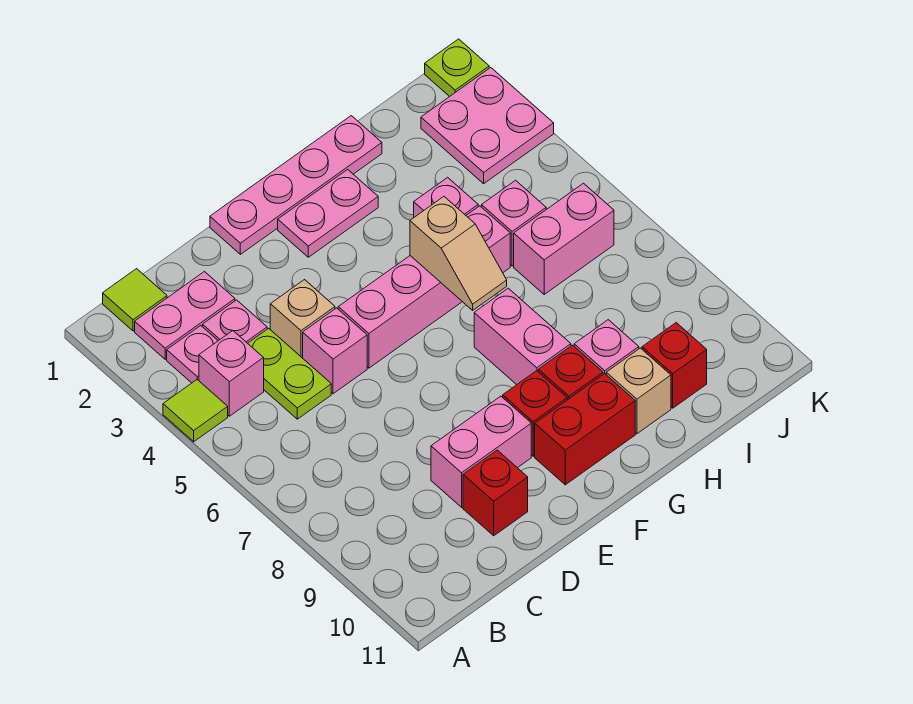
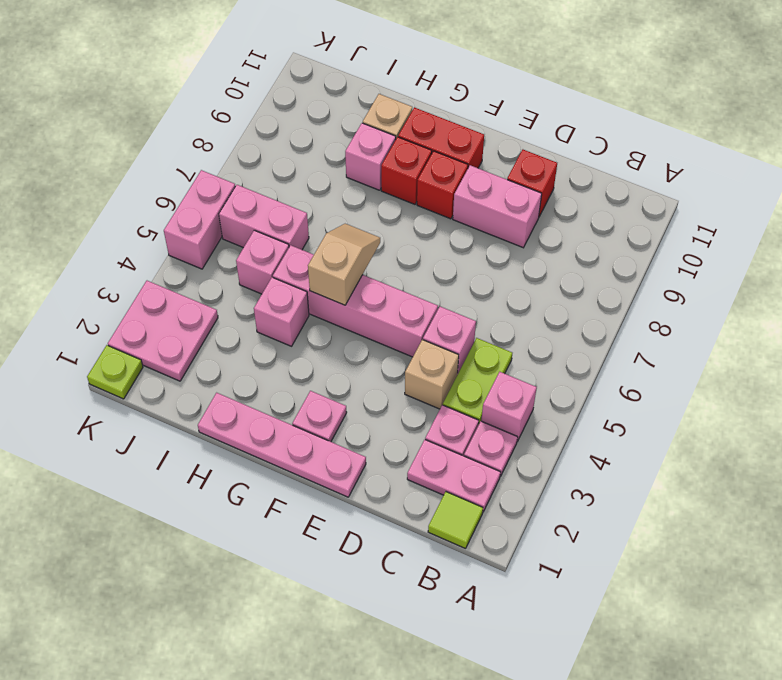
lime tile A4 level 1 -> none
pink plate F2:G2 level 1 -> pink plate F2 level 1
pink brick G7:G8 level 1 -> pink brick K5:K6 level 1
red brick I10 level 1 -> none

